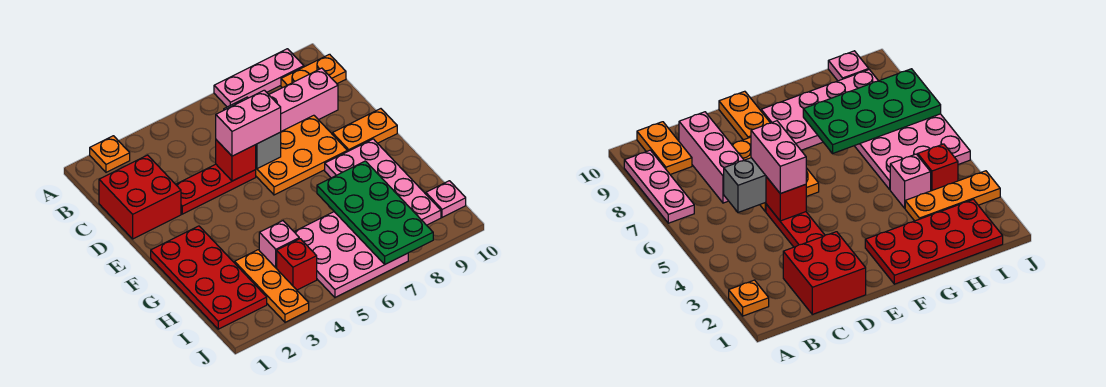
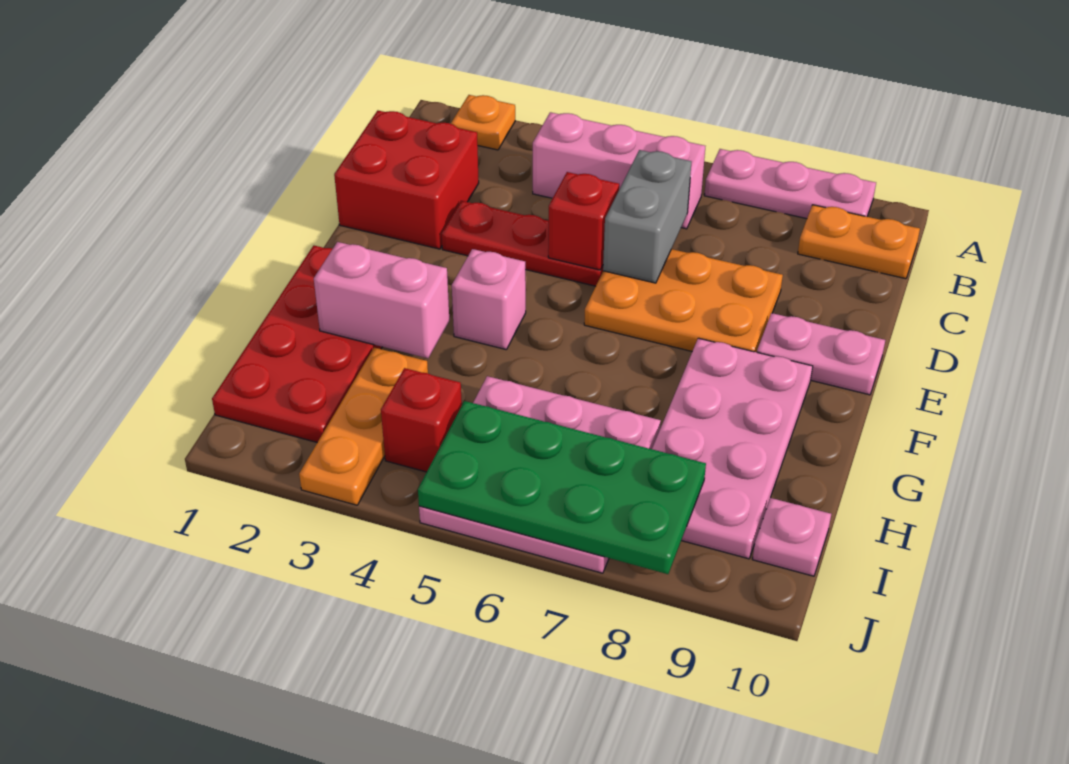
pink brick C7:C9 level 1 -> pink brick B4:B6 level 1
pink brick D5:D6 level 3 -> pink brick G2:G3 level 2
orange plate E9:E10 level 1 -> pink plate E9:E10 level 1
green plate G7:J8 level 2 -> green plate I5:J8 level 2
pink brick H4 level 1 -> pink brick F4 level 1

